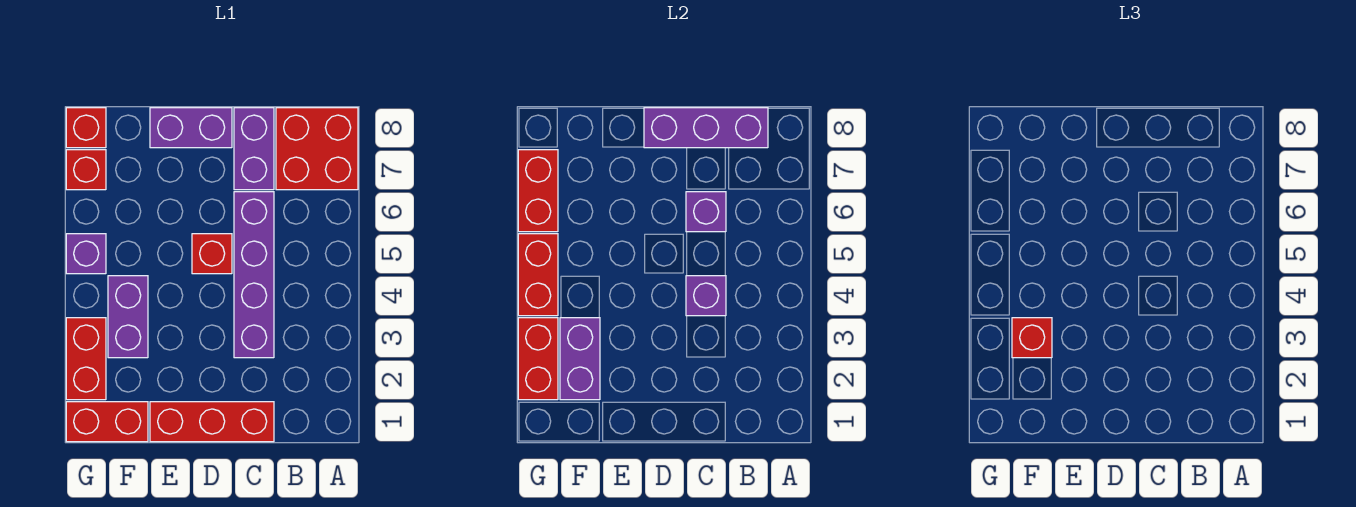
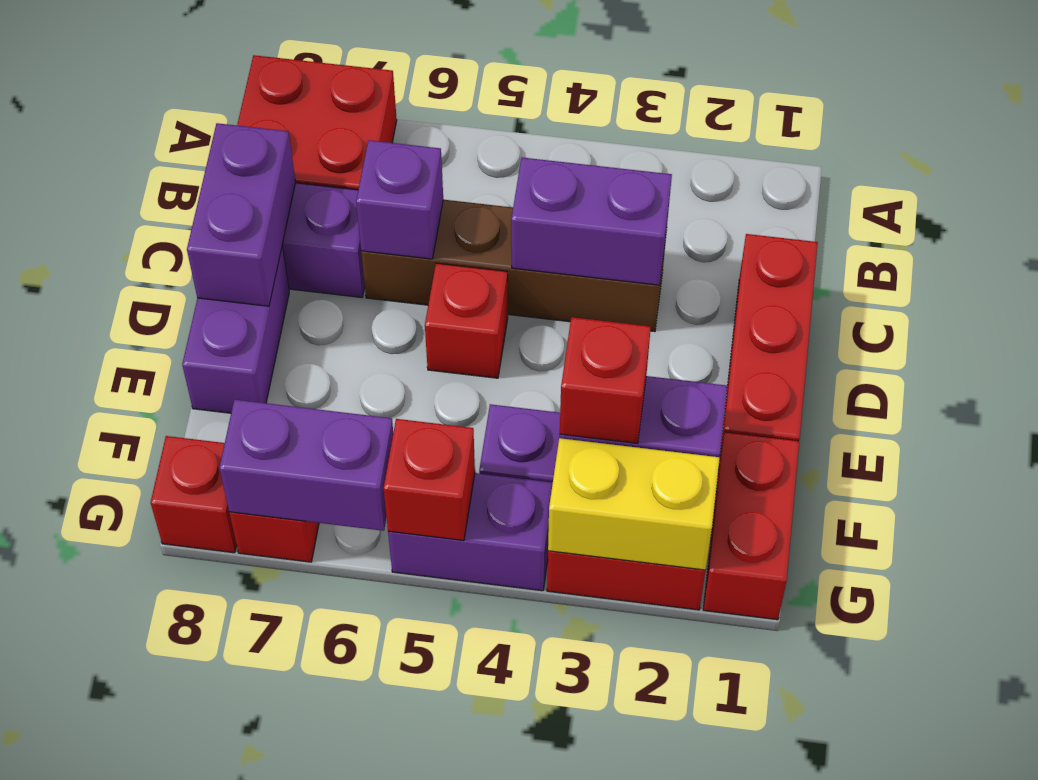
purple brick B8:D8 level 2 -> purple brick C8:D8 level 2
purple brick C3:C6 level 1 -> brown brick C3:C6 level 1
purple brick C4 level 2 -> purple brick C3:C4 level 2
red brick G2:G3 level 2 -> yellow brick G2:G3 level 2
red brick G4:G5 level 2 -> red brick G5 level 2
purple brick G5 level 1 -> purple brick G4:G5 level 1
red brick G6:G7 level 2 -> purple brick G6:G7 level 2

